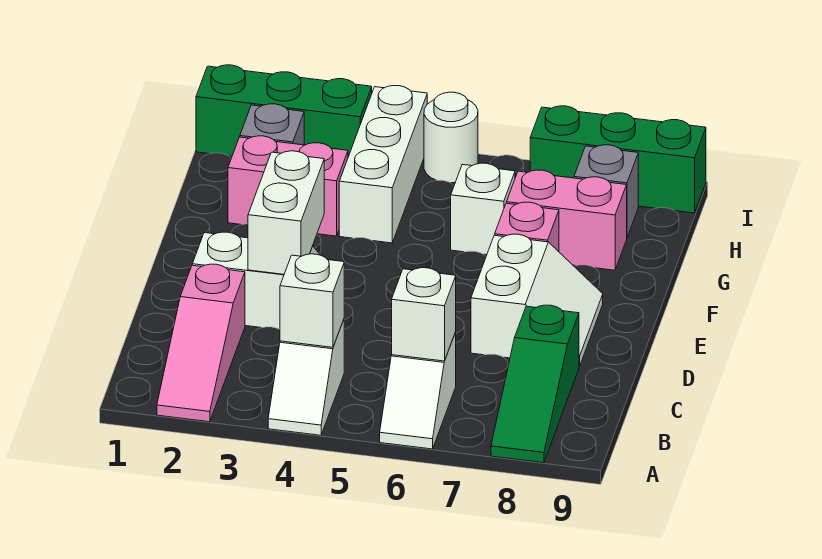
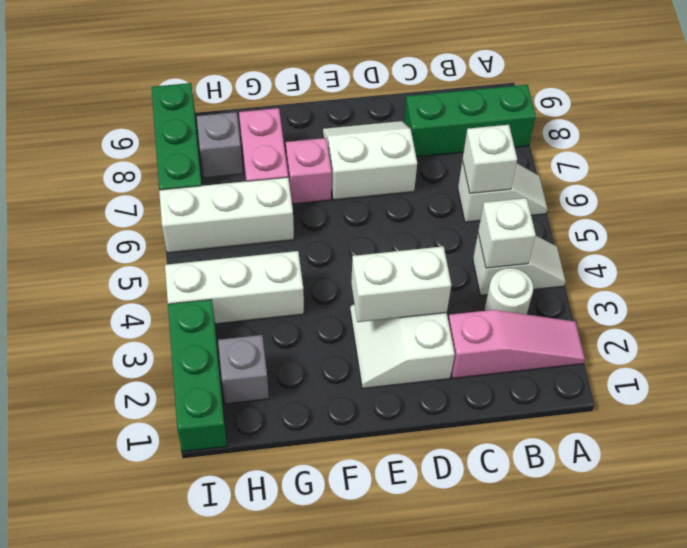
green slope A8:C8 level 1 top C -> green brick A8:C8 level 1
pink brick G2:G3 level 1 -> none
white brick G6 level 1 -> white brick G6:I6 level 1
white round brick I5 level 1 -> white round brick B3 level 1

